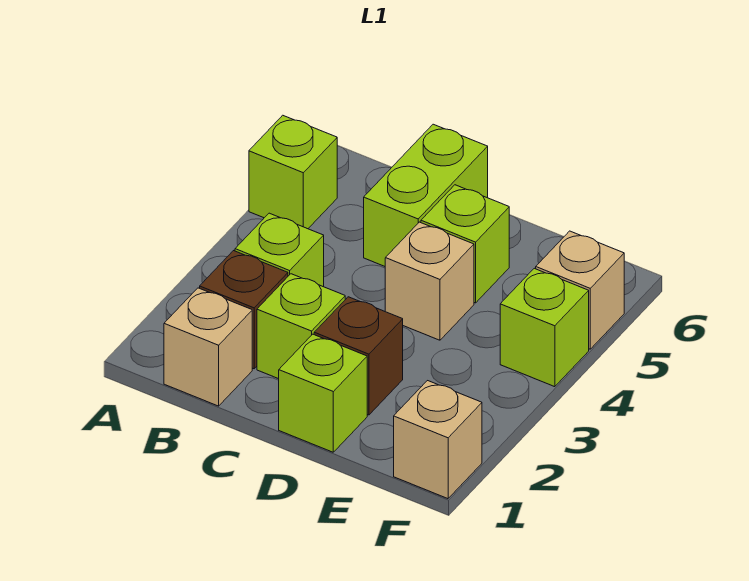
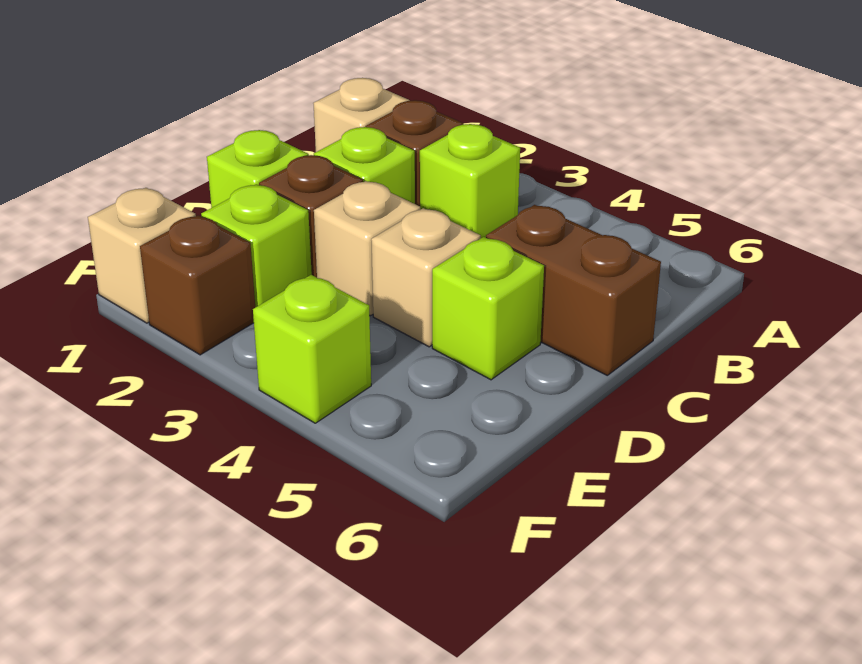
lime brick A5 level 1 -> lime brick E2 level 1
lime brick C5:C6 level 1 -> brown brick C5:C6 level 1
none -> brown brick F2 level 1
tan brick F5 level 1 -> tan brick D3 level 1

